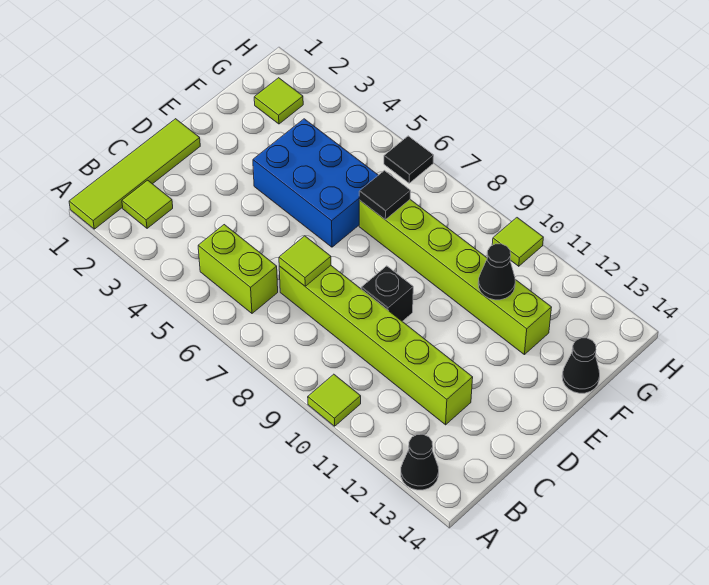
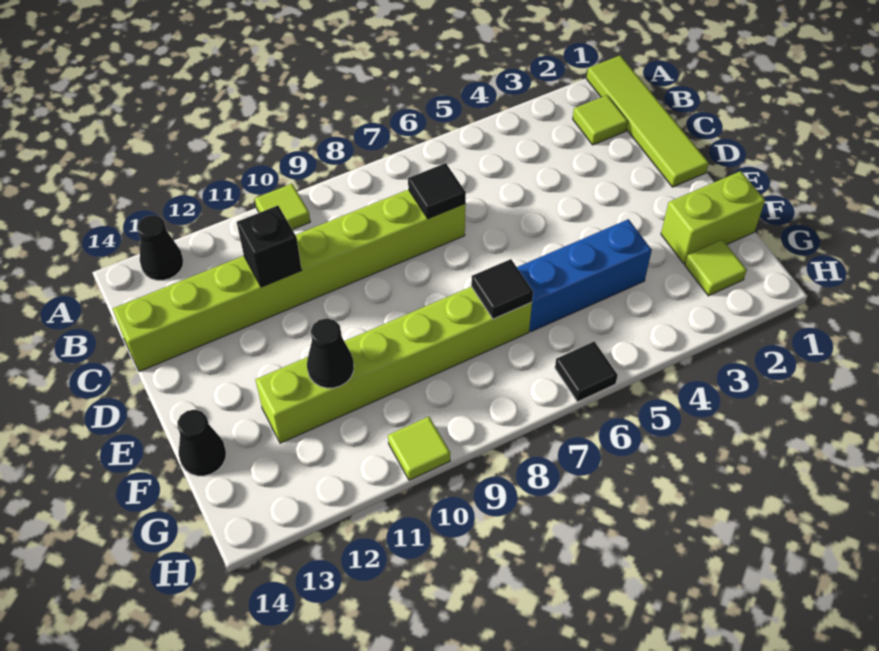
lime brick B5:B6 level 1 -> lime brick F1:F2 level 1
lime brick C7:C12 level 1 -> lime brick C7:C14 level 1
lime tile C7 level 2 -> black tile C7 level 2
black brick D9 level 1 -> black brick C11 level 2
blue brick E4:F6 level 1 -> blue brick F4:F6 level 1

